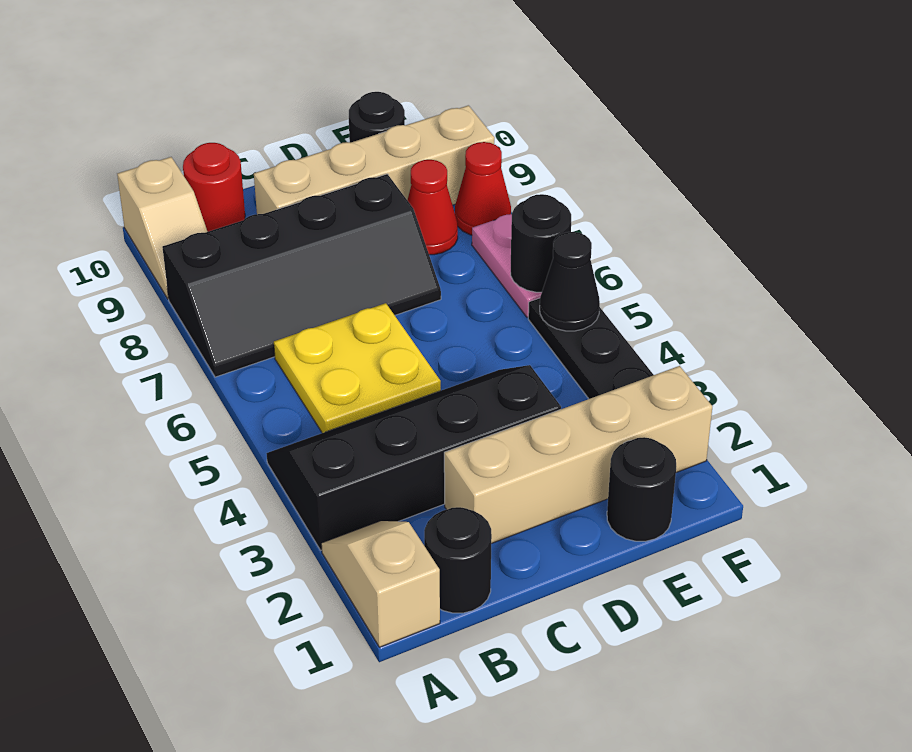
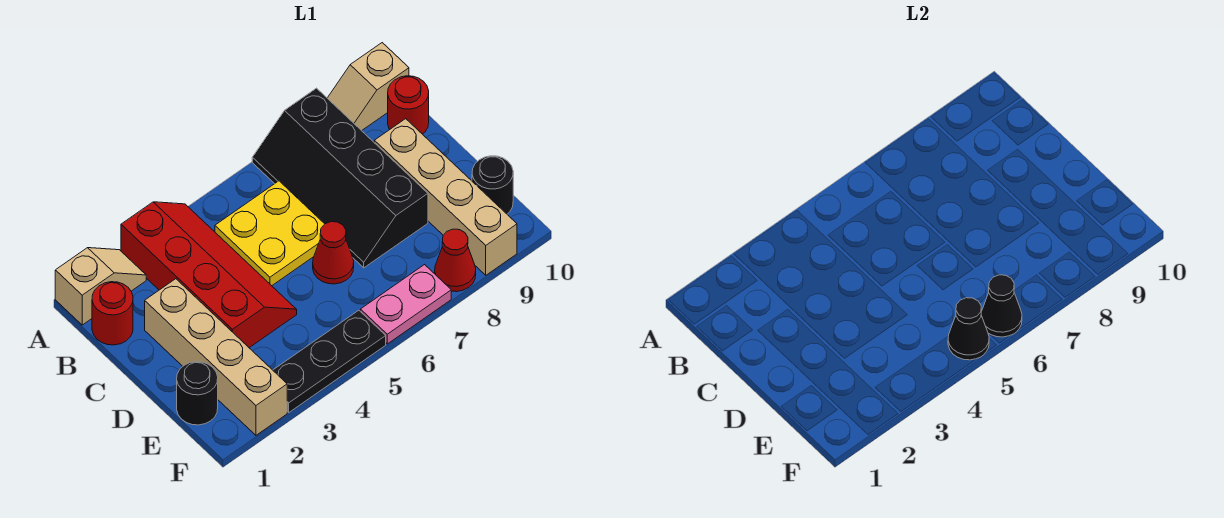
black slope A3:D4 level 1 top 3 -> red slope A3:D4 level 1 top 3
black round brick B1 level 1 -> red round brick B1 level 1
red cone E8 level 1 -> red cone D6 level 1
black round brick F6 level 2 -> black cone F6 level 2

